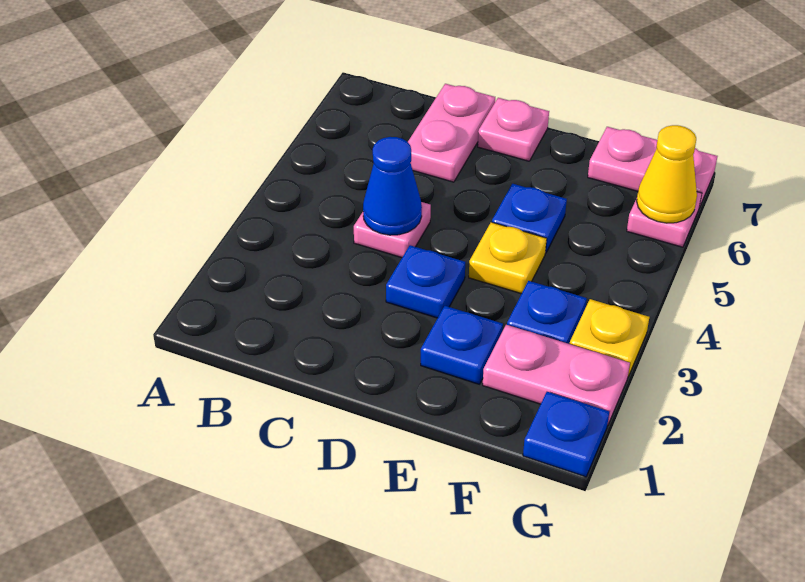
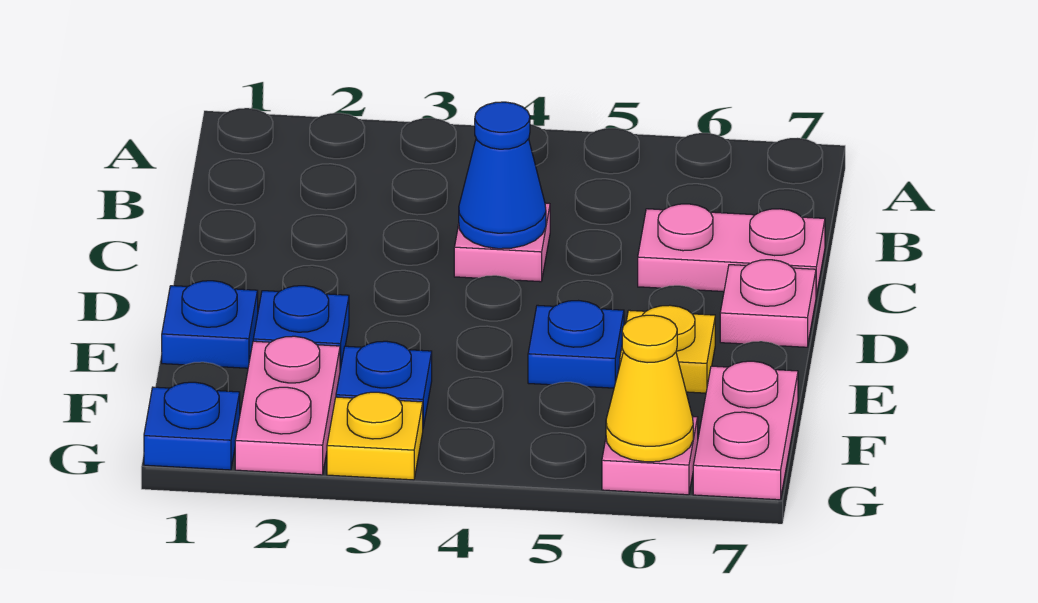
blue plate D3 level 1 -> blue plate E1 level 1
yellow plate E4 level 1 -> yellow plate E6 level 1

